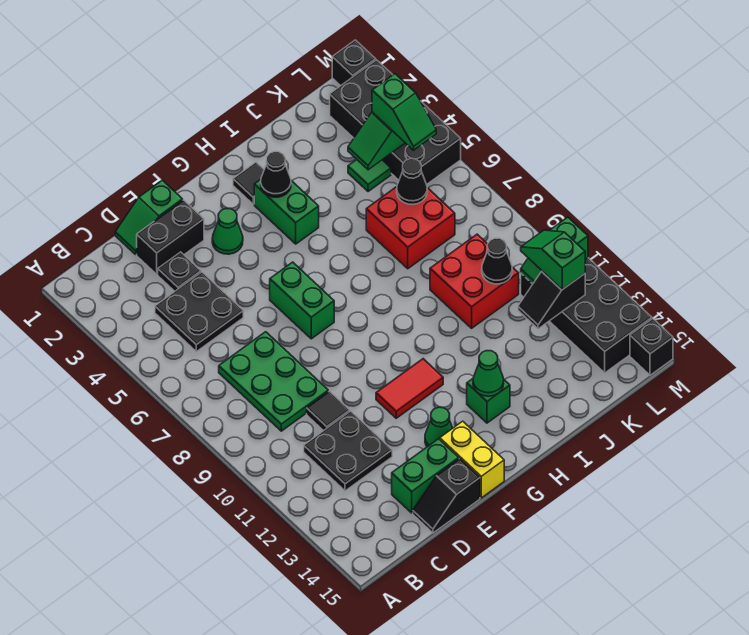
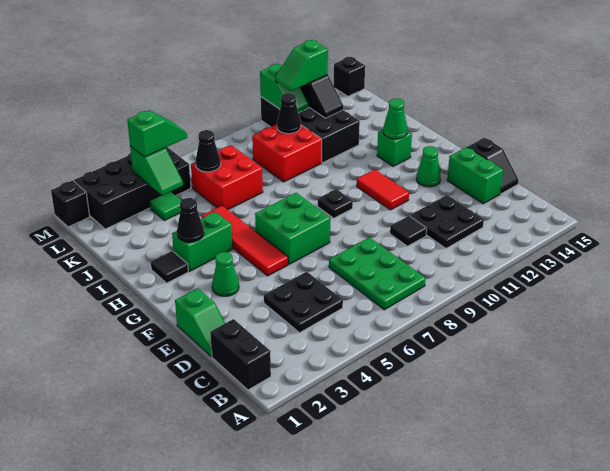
green plate C7:D9 level 1 -> green plate B7:D8 level 1
black brick D2:E2 level 1 -> black brick B1:C1 level 1
black plate D3 level 1 -> black plate G9 level 1
none -> red tile F5:I5 level 1
green brick F6:F7 level 1 -> green brick F6:G7 level 1
yellow brick F14:F15 level 1 -> none
black brick L11:M14 level 1 -> black brick J11:M12 level 1

